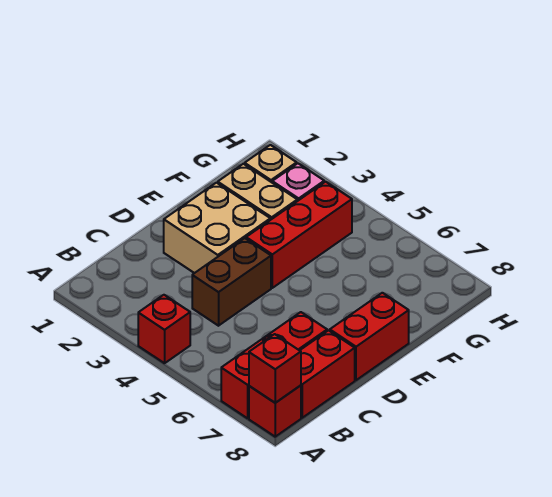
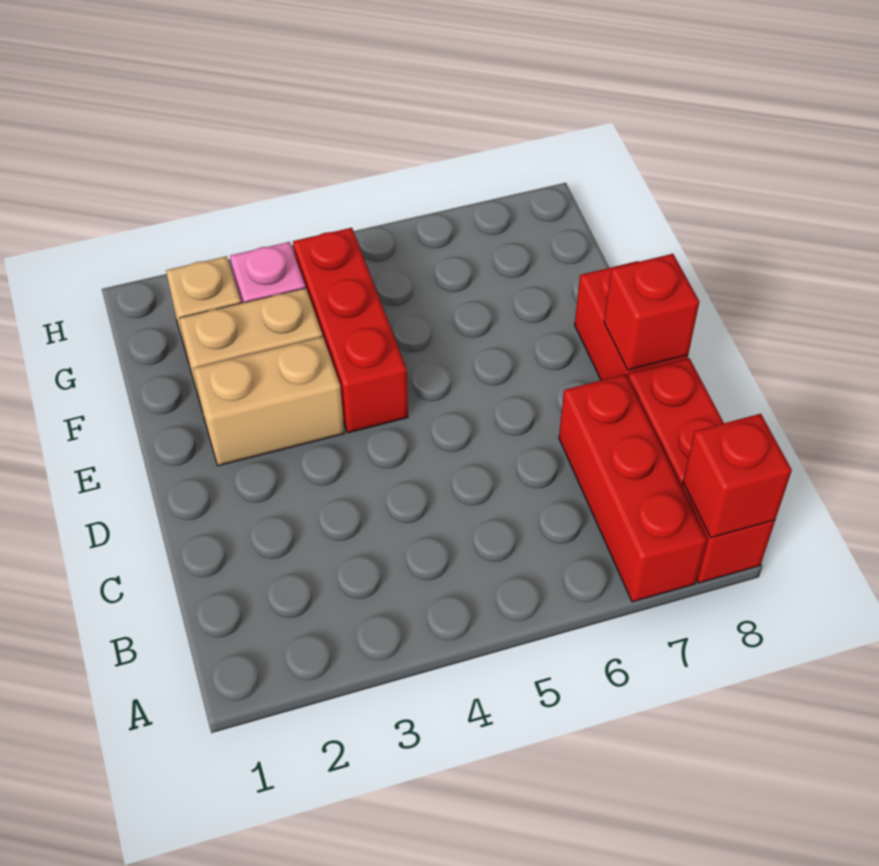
red brick A4 level 1 -> red brick D8 level 2
brown brick C4:D4 level 1 -> none
tan brick D2:E3 level 1 -> tan brick E2:E3 level 1

